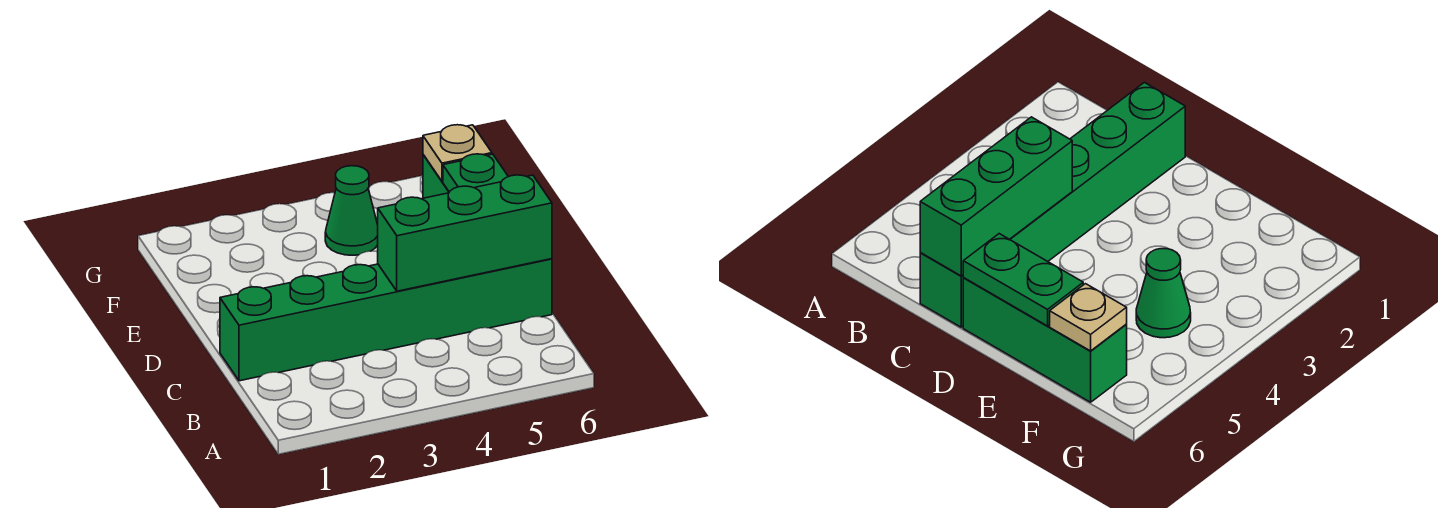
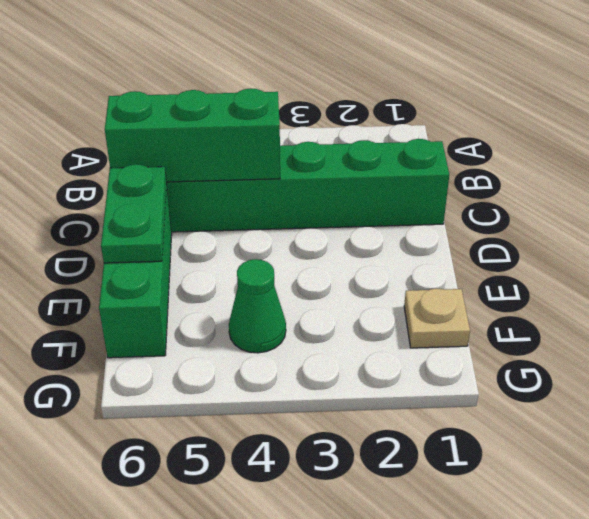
tan plate F6 level 2 -> tan plate F1 level 1

